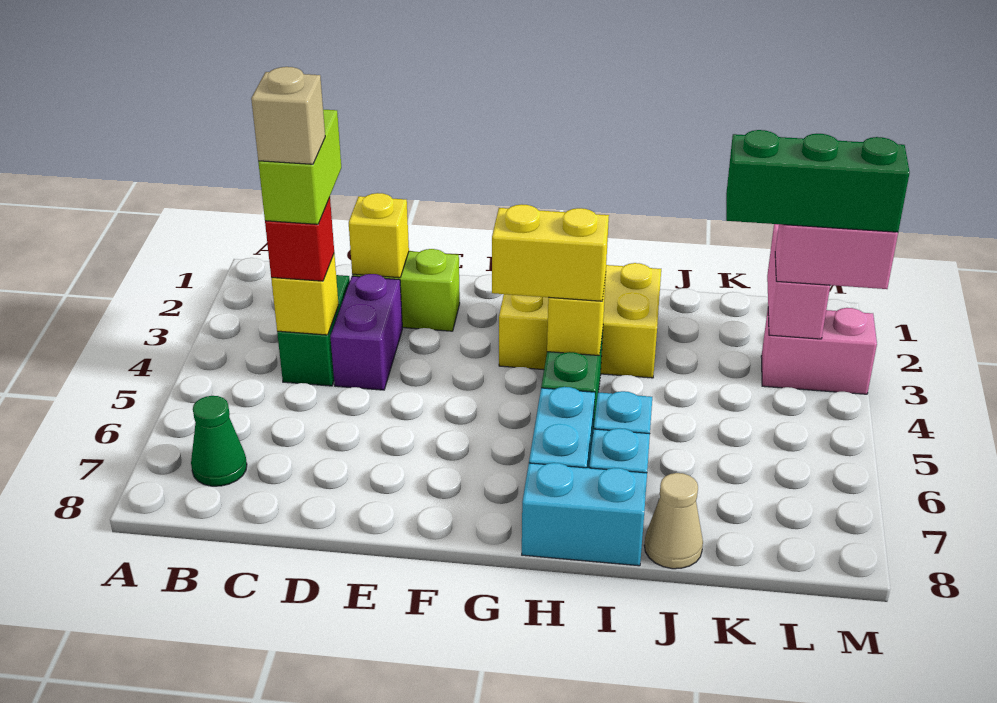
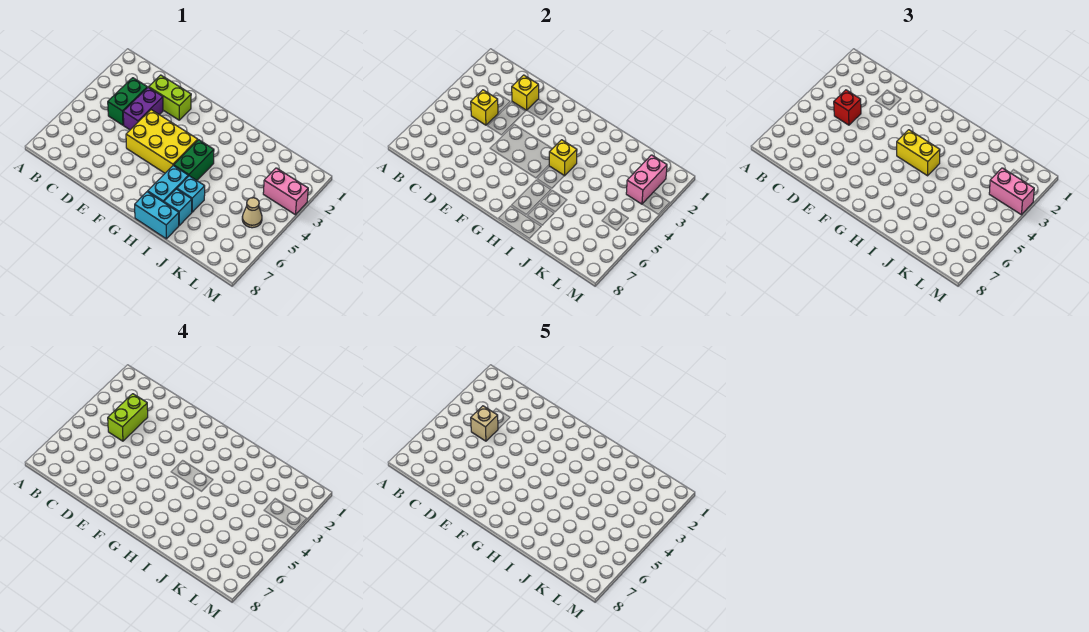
green cone B7 level 1 -> none
yellow brick G2:I3 level 1 -> yellow brick E4:G5 level 1
tan cone J8 level 1 -> tan cone L5 level 1
green brick K3:M3 level 4 -> none

